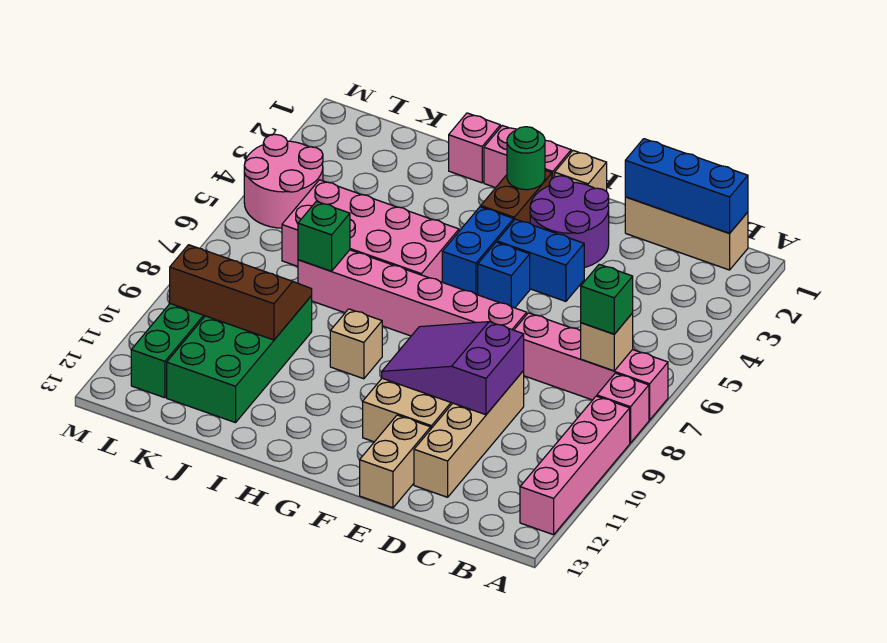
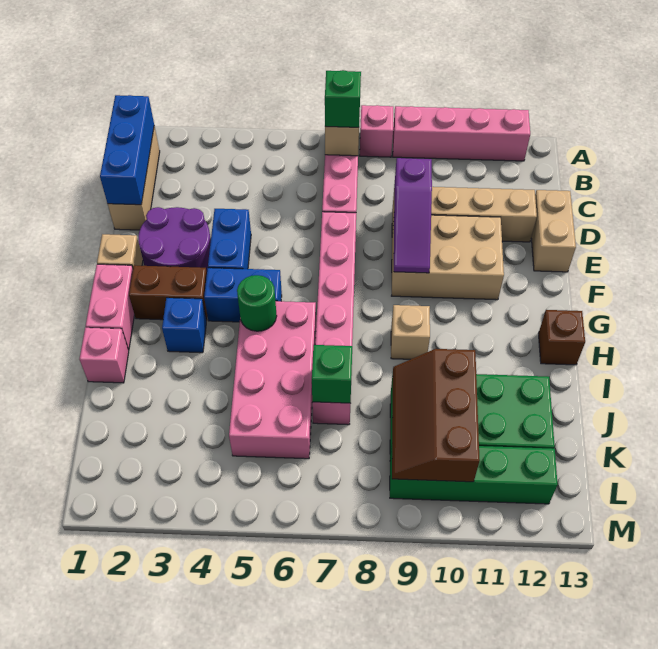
purple slope D9:F10 level 2 top D -> purple slope D9:F9 level 2 top D
tan brick E12:E13 level 1 -> tan brick D13:E13 level 1
blue brick F5 level 1 -> blue brick H3 level 1
green round brick G2 level 2 -> green round brick H5 level 2
none -> brown brick H13 level 1
pink round brick L4:M5 level 1 -> none

